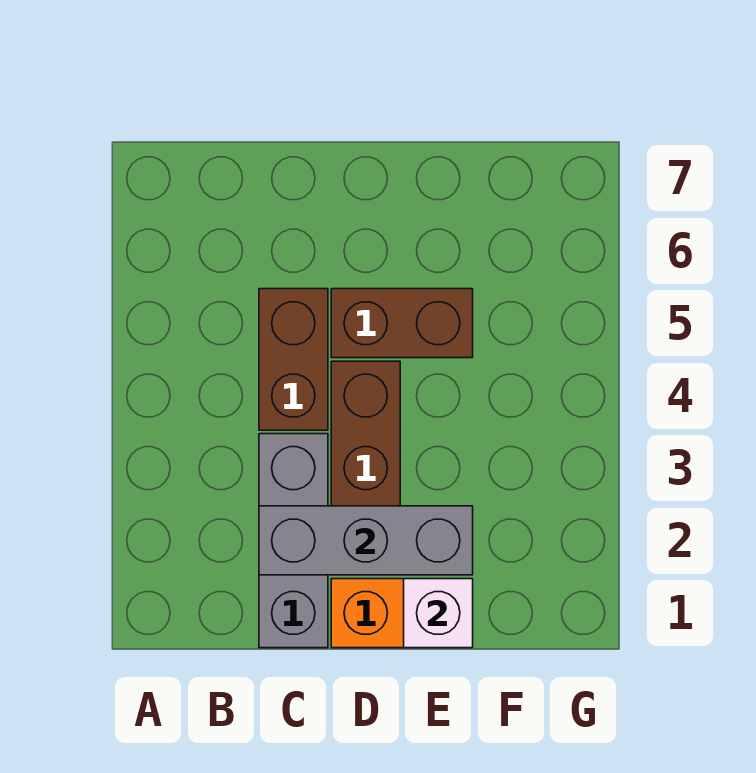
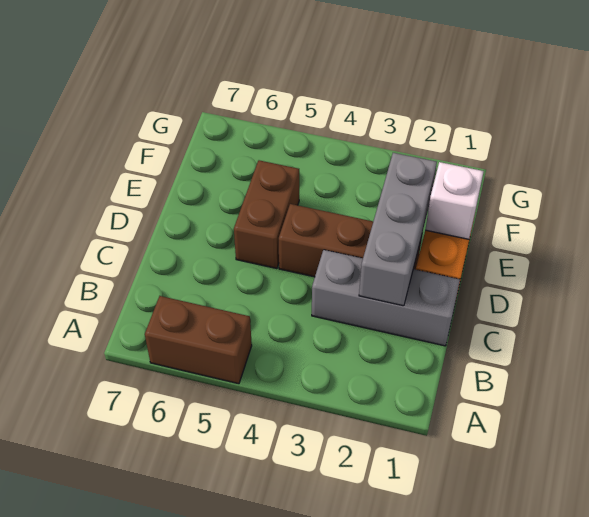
brown brick C4:C5 level 1 -> brown brick A5:A6 level 1

